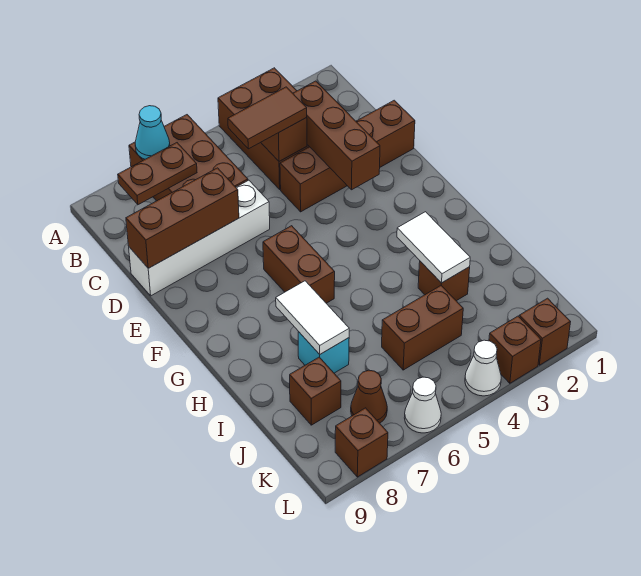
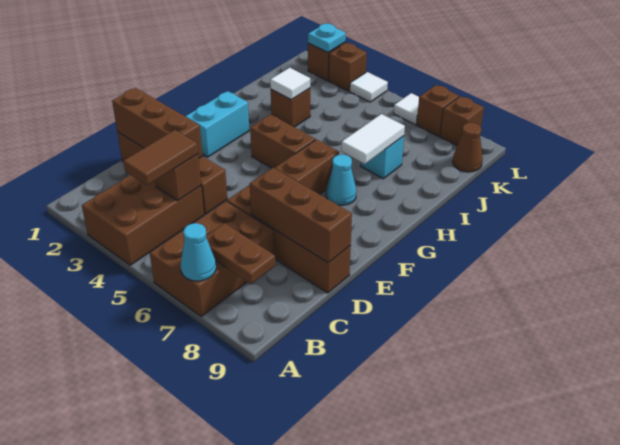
brown brick C3:E3 level 2 -> brown brick D1:D3 level 2
brown tile C4:C5 level 3 -> brown tile B4:C4 level 3
white brick D6:D9 level 1 -> brown brick D6:D9 level 1
none -> cyan brick F2:G2 level 1
none -> cyan cone G7 level 1
white tile H3:I3 level 2 -> white tile I3 level 2
brown brick J4:J5 level 1 -> brown brick G4:G5 level 1
brown brick J8 level 1 -> brown brick L7 level 1
brown cone K7 level 1 -> brown cone K9 level 1
none -> cyan plate L2 level 2
white cone L4 level 1 -> white tile L4 level 1
white cone L6 level 1 -> white tile L6 level 1

